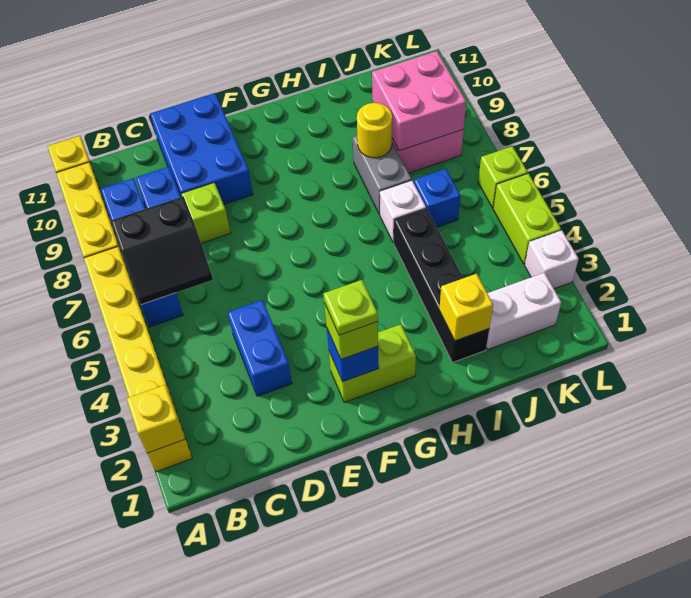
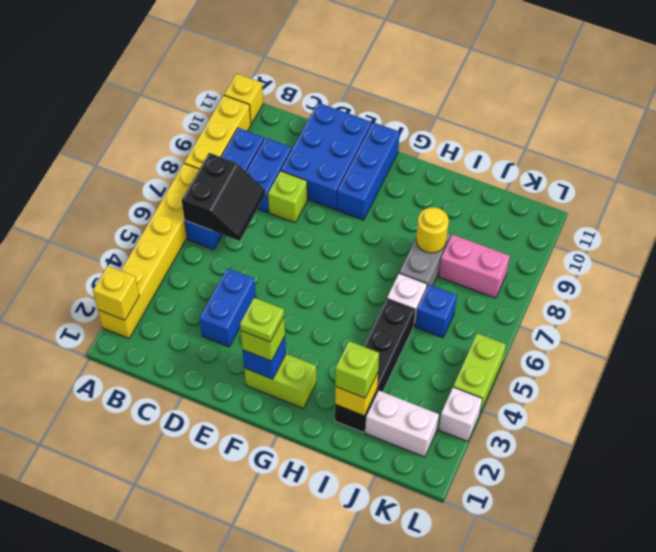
black slope B6:C7 level 2 top 7 -> black slope B6:C7 level 2 top B
none -> blue brick F9:F11 level 1
pink brick J8:K9 level 2 -> none
lime brick L6 level 1 -> lime brick I2 level 3

